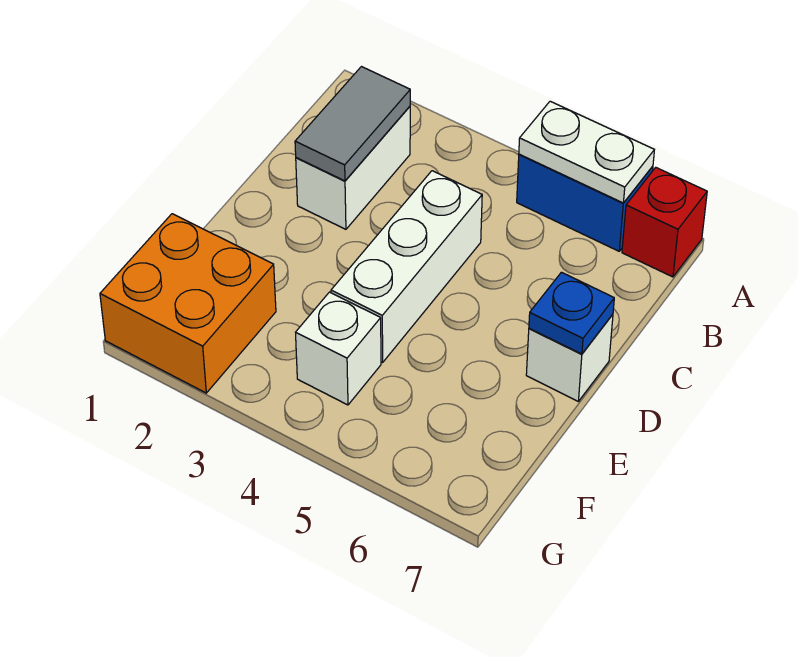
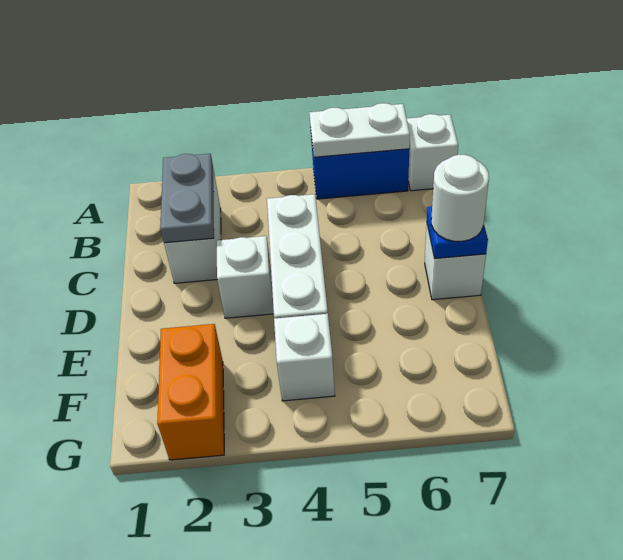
red brick A7 level 1 -> white brick A7 level 1
grey tile B2:C2 level 2 -> grey plate B2:C2 level 2
none -> white brick D3 level 1
none -> white round brick D7 level 3
orange brick F1:G2 level 1 -> orange brick F2:G2 level 1

